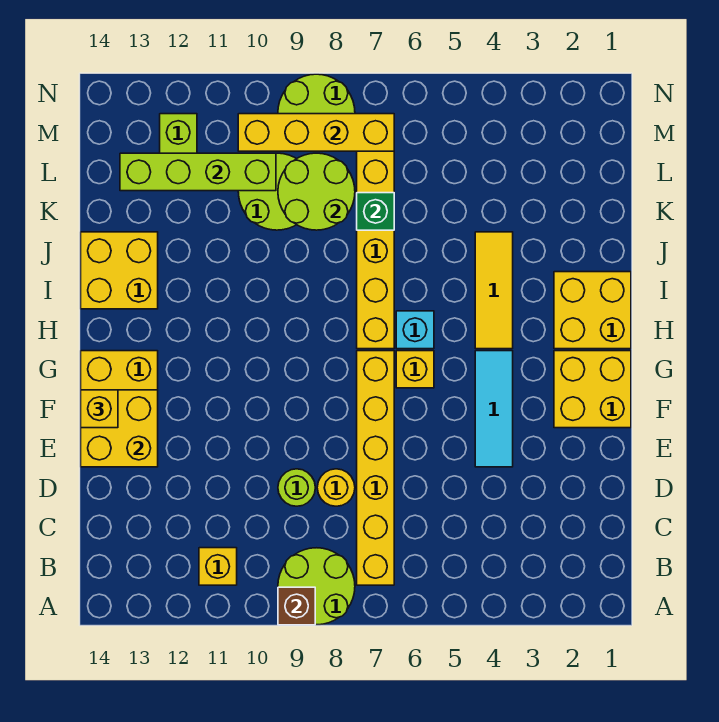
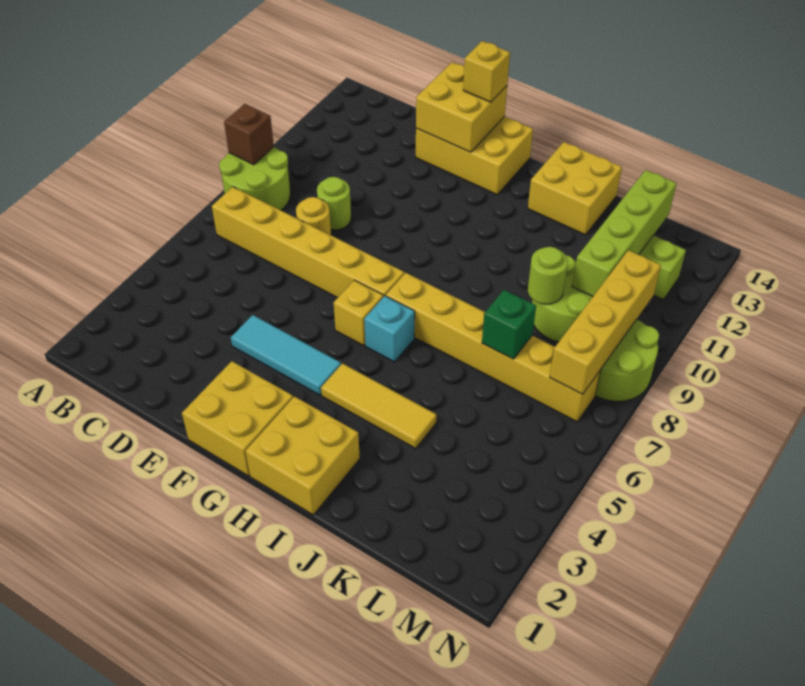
yellow brick B11 level 1 -> none
lime round brick K8:L9 level 2 -> lime round brick K9 level 2

